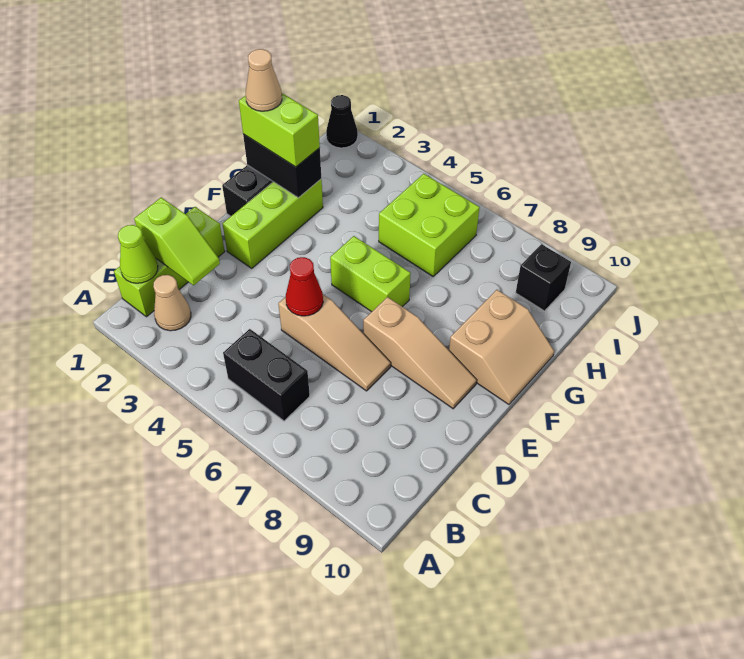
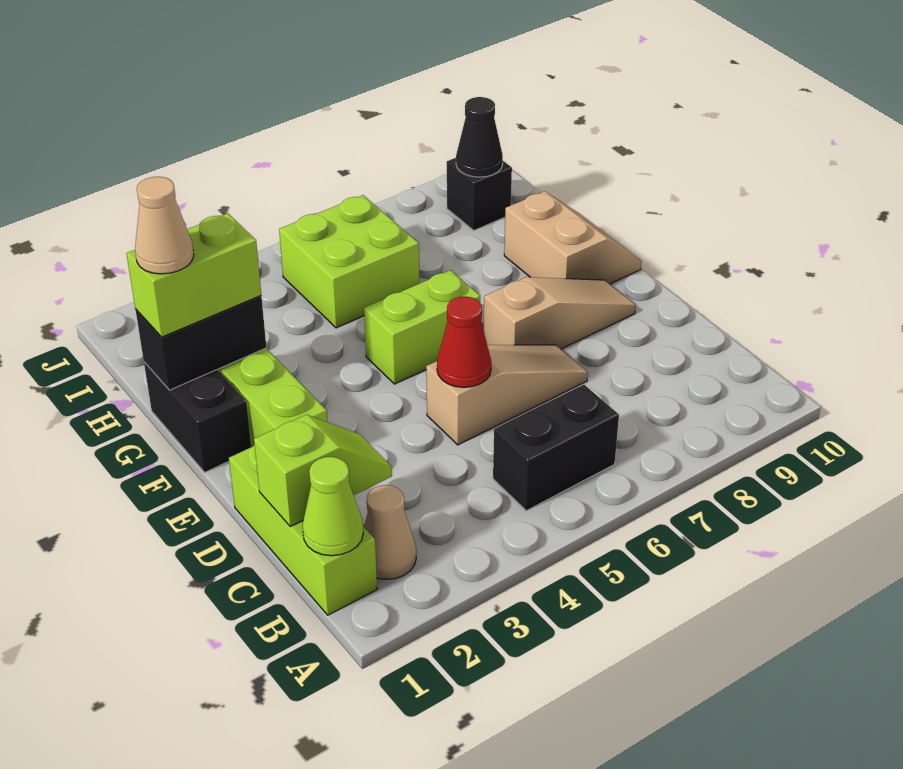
black cone J1 level 1 -> black cone I9 level 2

